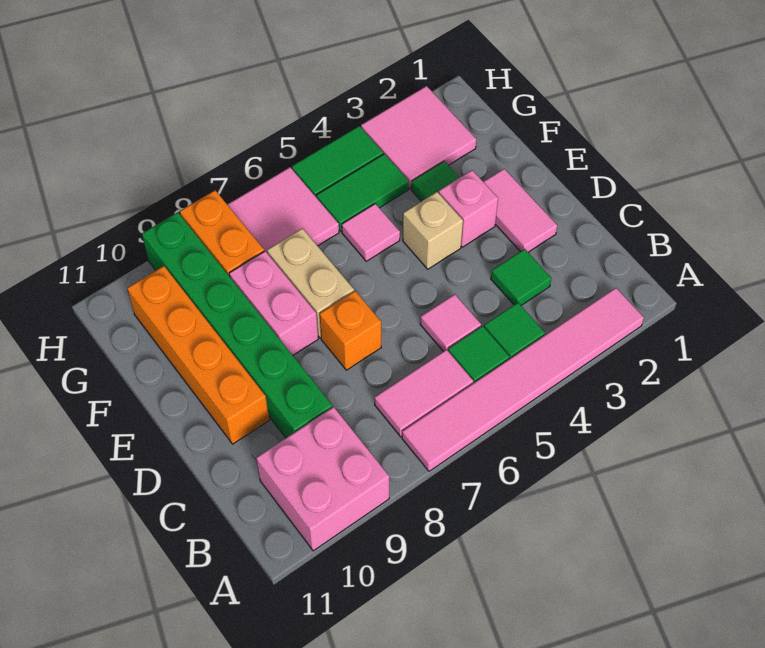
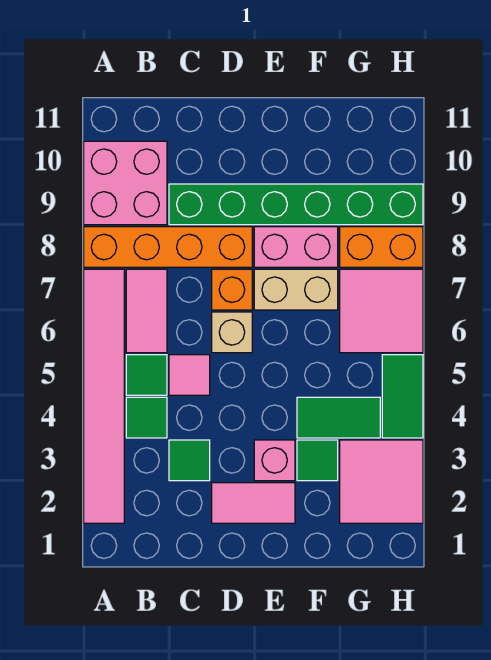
orange brick D10:G10 level 1 -> orange brick A8:D8 level 1
tan brick E4 level 1 -> tan brick D6 level 1
pink tile F5 level 1 -> none
green tile G4:G5 level 1 -> green tile F4:G4 level 1

